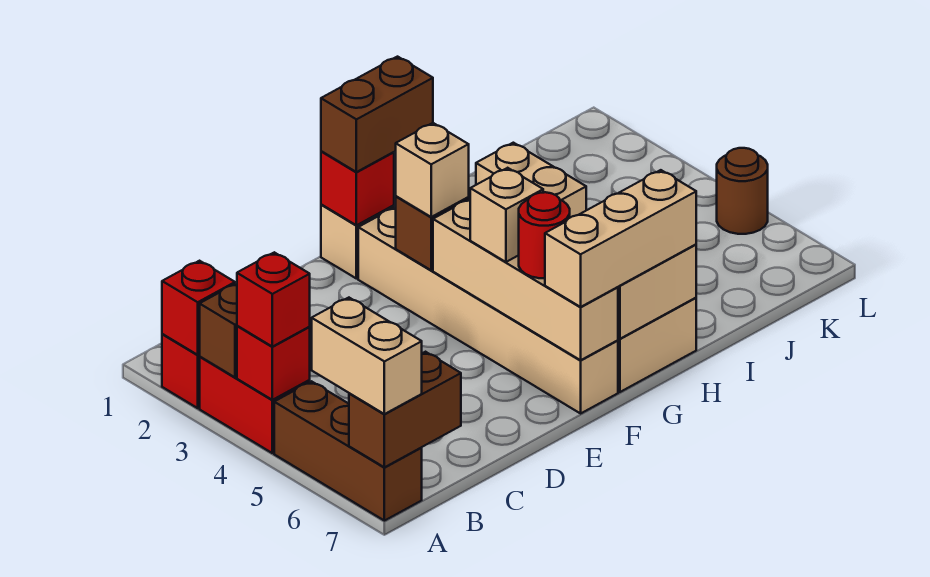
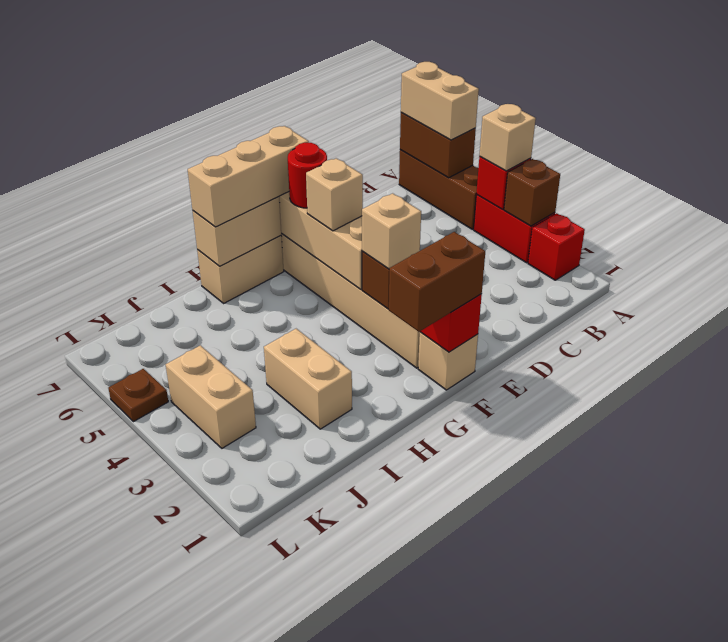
red brick A2 level 2 -> none
red brick A4 level 3 -> tan brick A4 level 3
brown brick A7:B7 level 2 -> brown brick A6:A7 level 2
none -> tan brick K3:K4 level 1
brown round brick L5 level 1 -> brown plate L5 level 1

